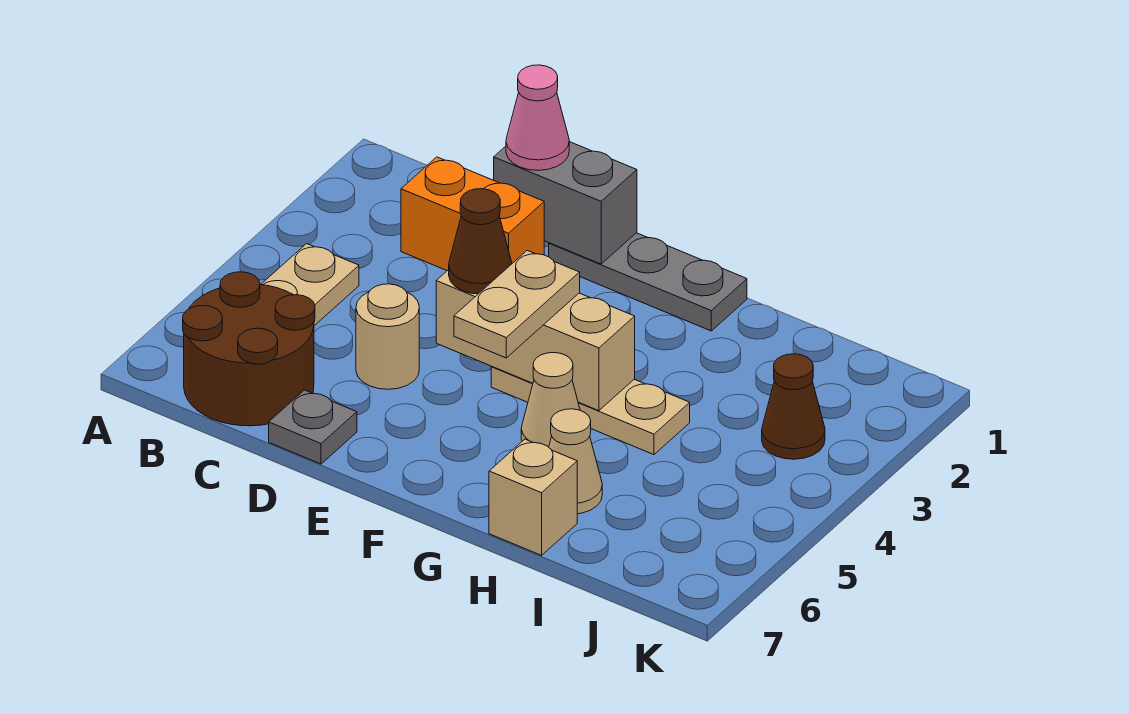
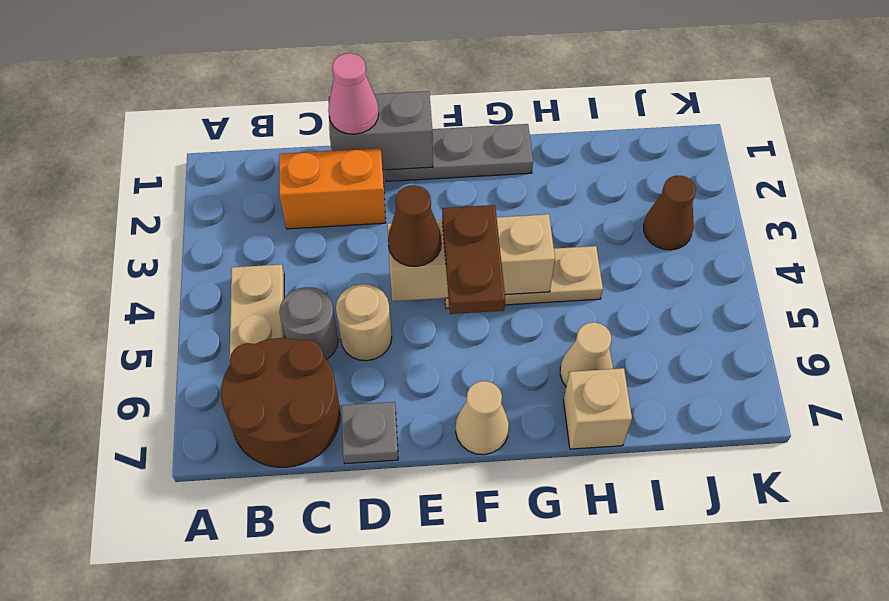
none -> grey round brick C5 level 1
tan plate F4:F5 level 3 -> brown plate F4:F5 level 3
tan cone G5 level 1 -> tan cone F7 level 1

